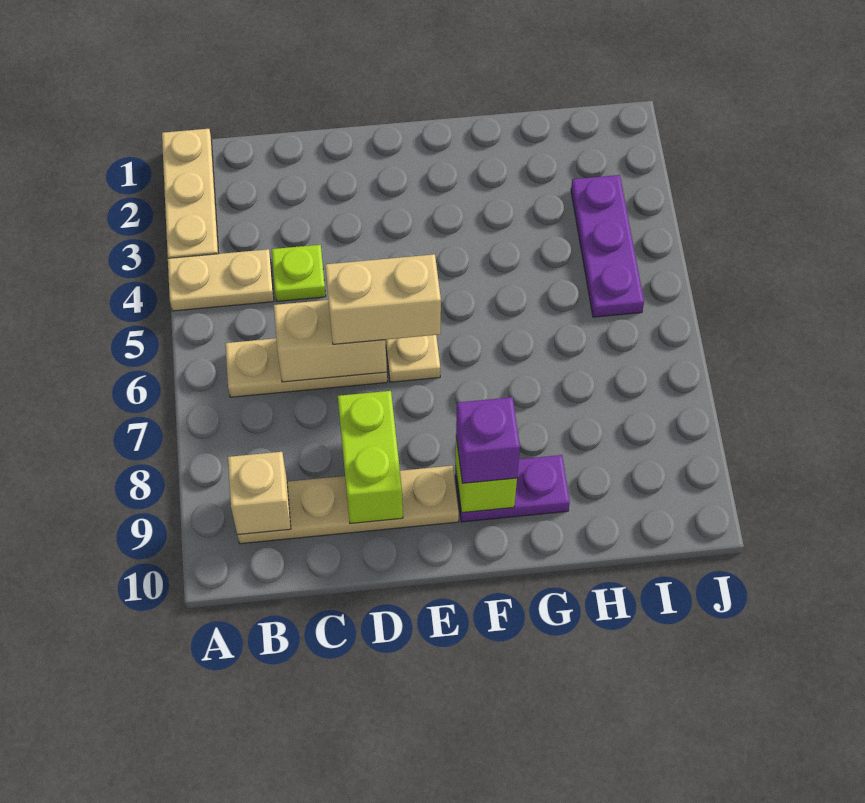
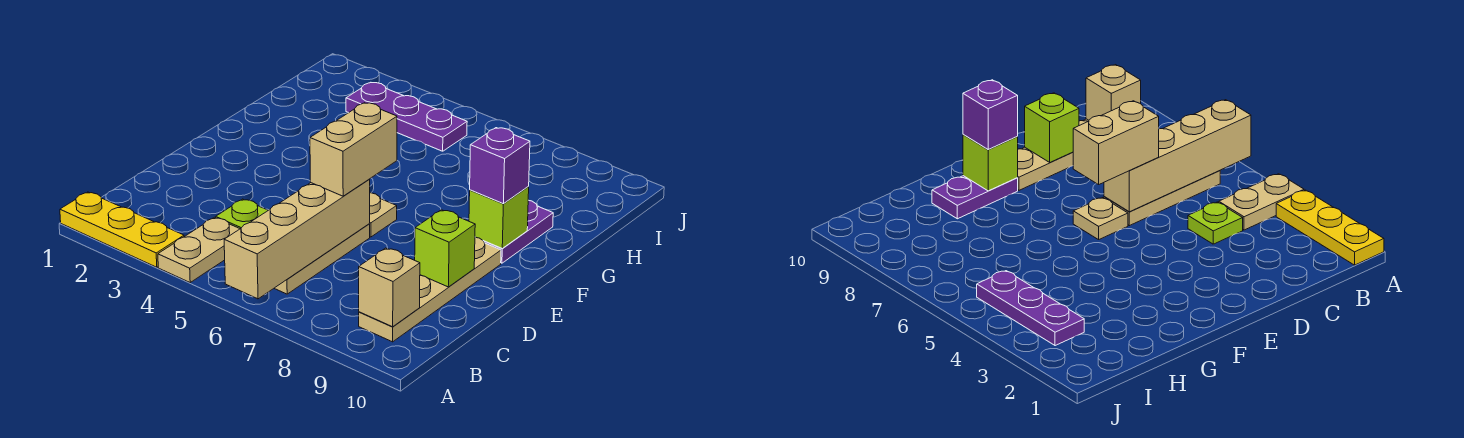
tan plate A1:A3 level 1 -> yellow plate A1:A3 level 1
tan brick C6:D6 level 2 -> tan brick A6:D6 level 2
lime brick D8:D9 level 2 -> lime brick D9 level 2

